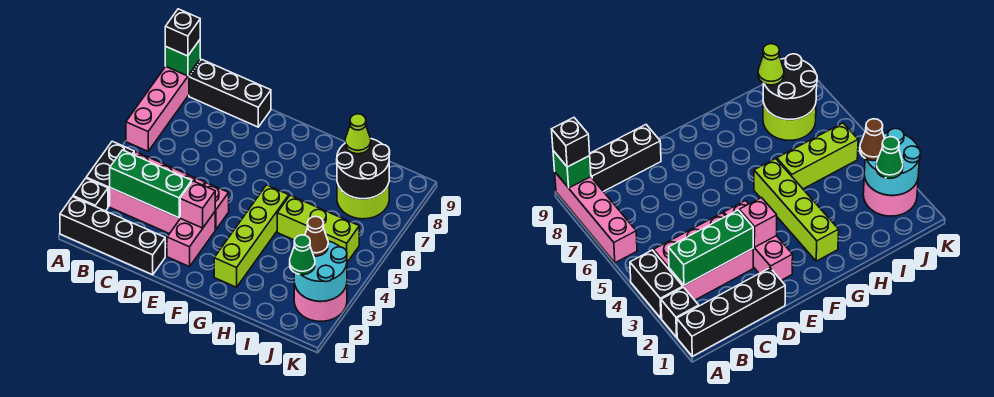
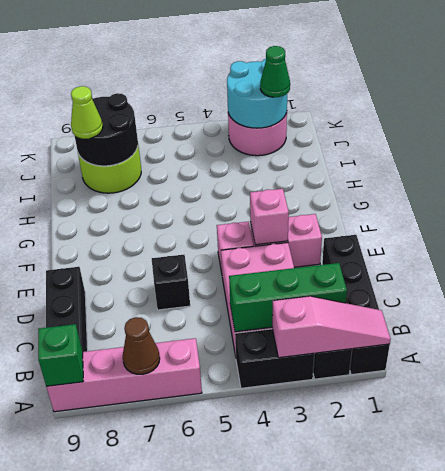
none -> pink slope A1:A3 level 2 top 3
black brick A9 level 3 -> black brick D6 level 1
green brick B3:D3 level 2 -> green brick B2:B4 level 2
lime brick G2:G5 level 1 -> none
lime brick H5:J5 level 1 -> none
brown cone J3 level 3 -> brown cone A7 level 2

